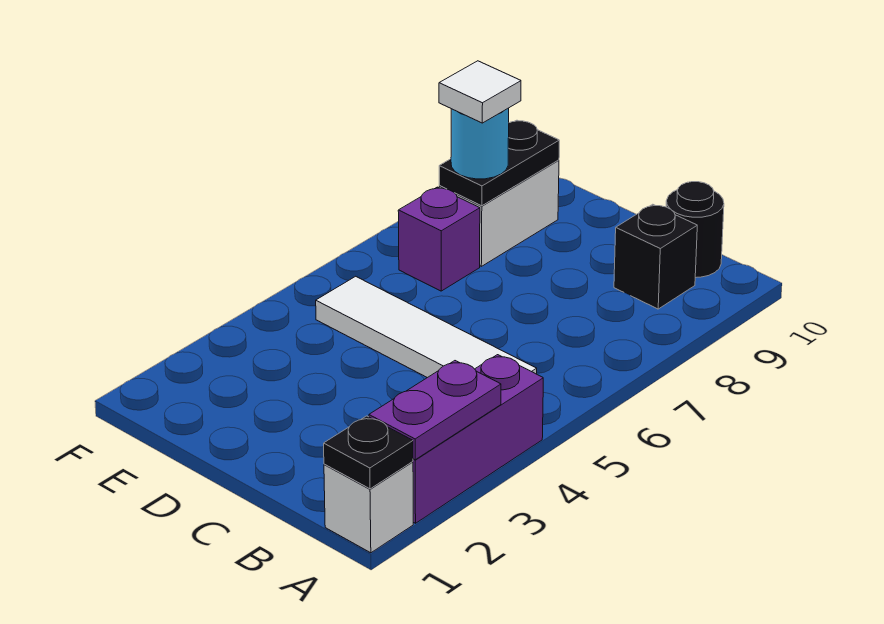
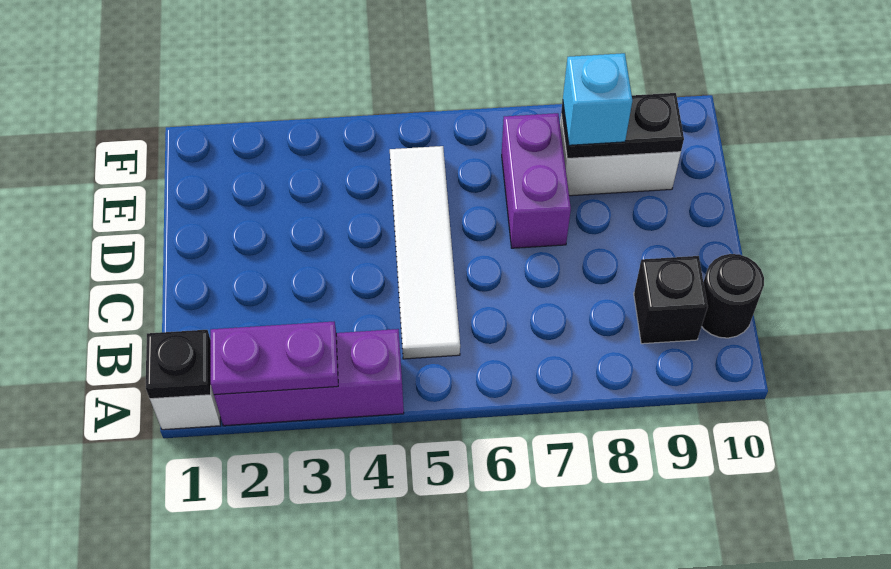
purple brick E7 level 1 -> purple brick D7:E7 level 1
cyan round brick E8 level 3 -> cyan brick E8 level 3
white tile E8 level 4 -> none

